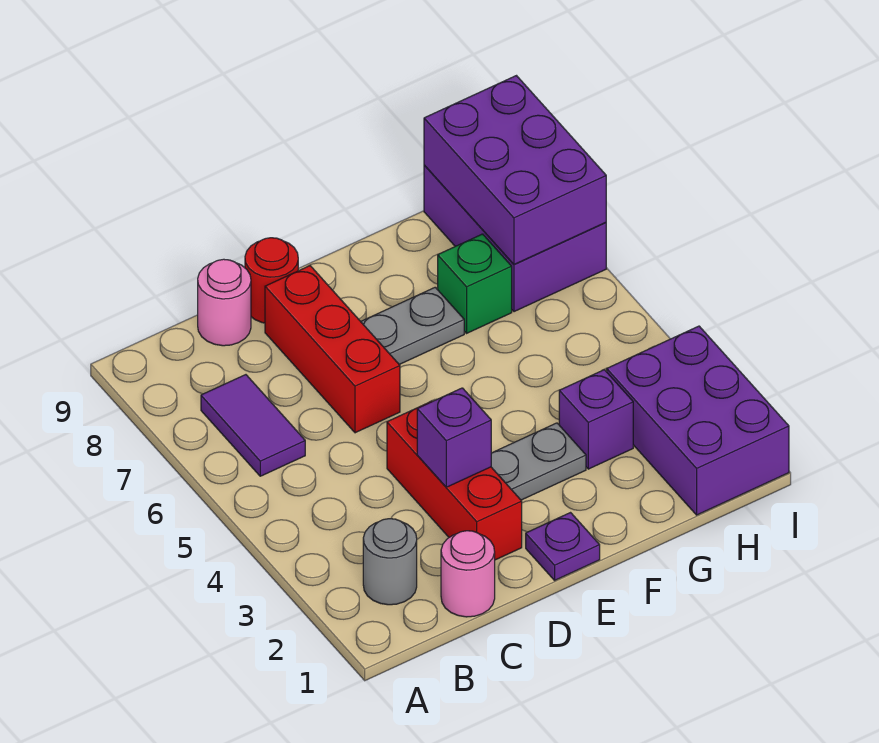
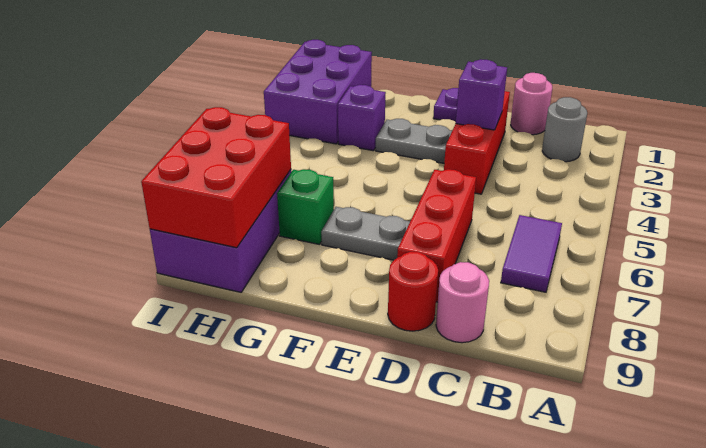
purple brick H7:I9 level 2 -> red brick H7:I9 level 2

